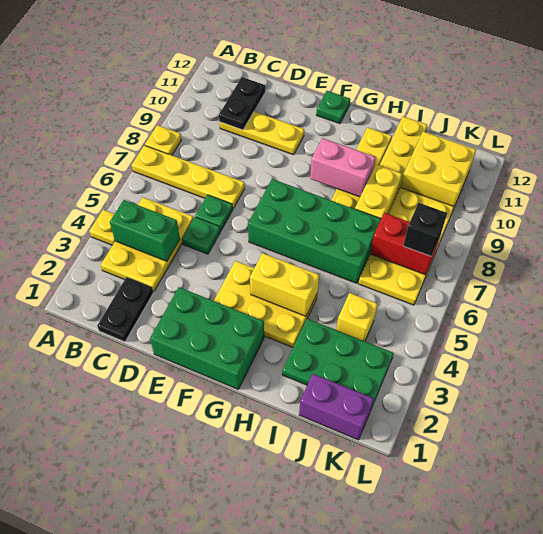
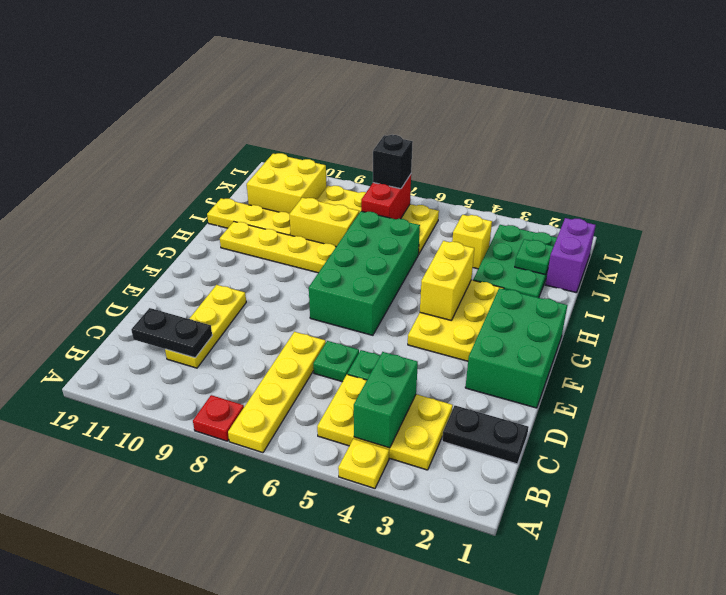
yellow plate A8 level 1 -> red plate A8 level 1
green plate F12 level 1 -> green plate J2 level 2
pink brick G9:H9 level 2 -> none

